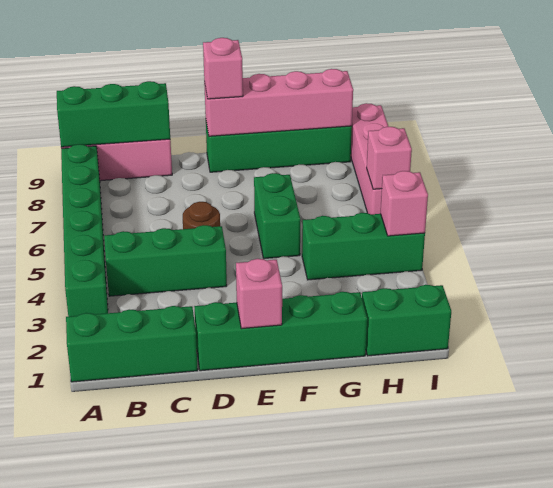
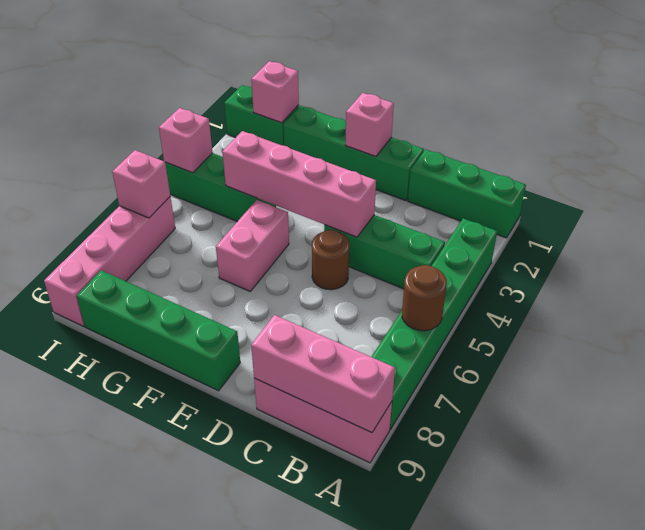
none -> brown round brick A6 level 2
green brick A9:C9 level 2 -> pink brick A9:C9 level 2
pink brick E9:H9 level 2 -> pink brick D4:G4 level 2
pink brick E9 level 3 -> pink brick H1 level 2
green brick F5:F6 level 1 -> pink brick F5:F6 level 1

